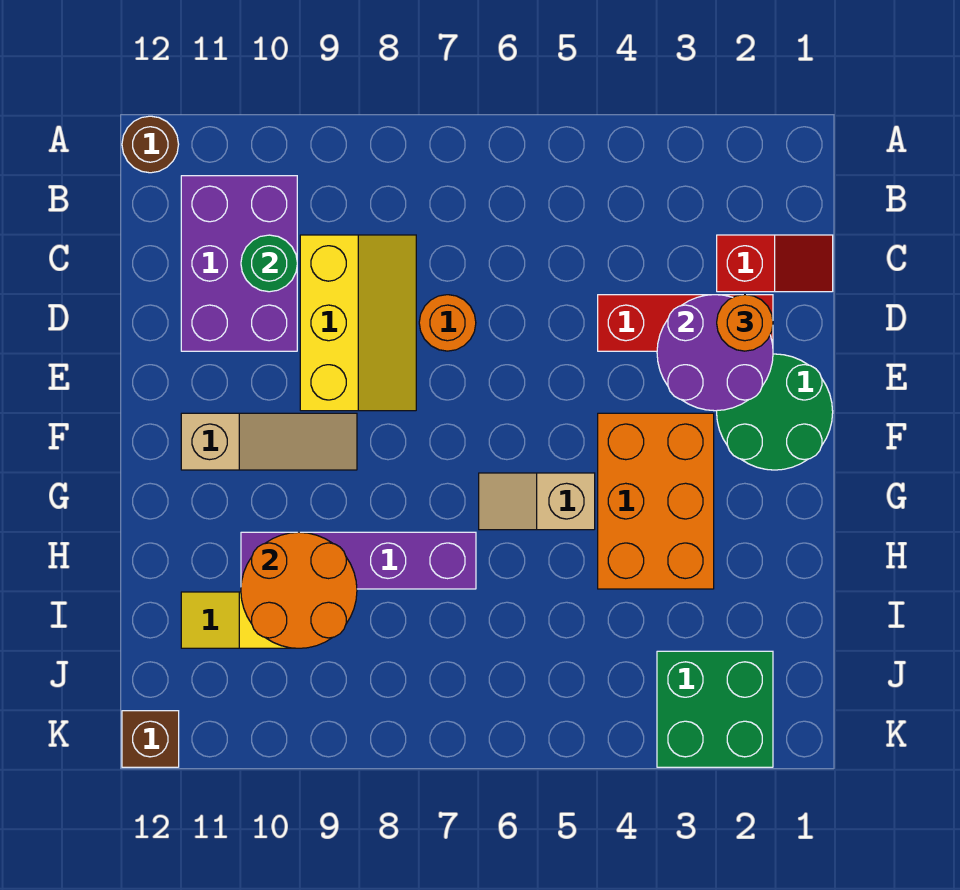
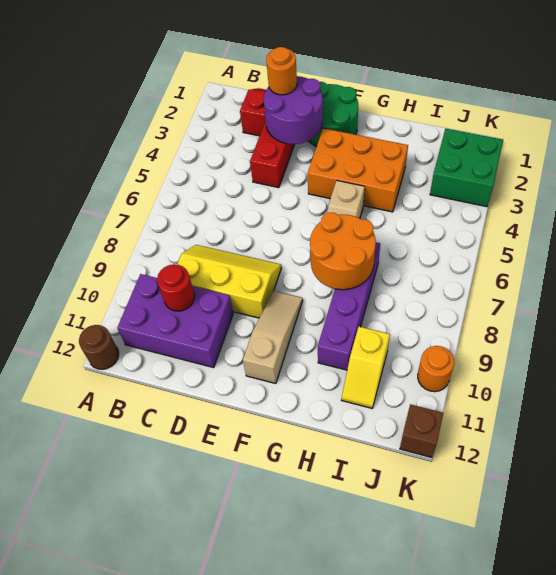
green round brick C10 level 2 -> red round brick C10 level 2
orange round brick D7 level 1 -> orange round brick K10 level 1
orange round brick H9:I10 level 2 -> orange round brick G7:H8 level 2

